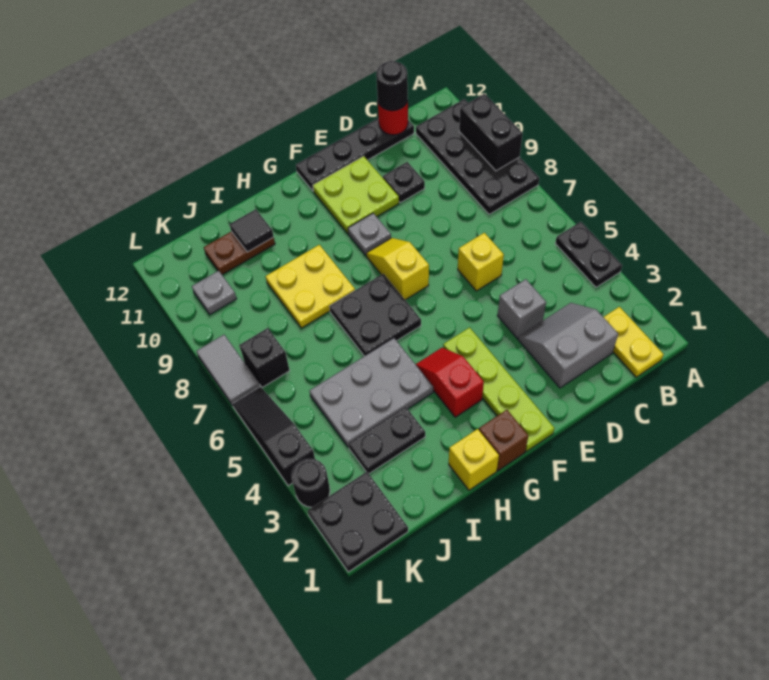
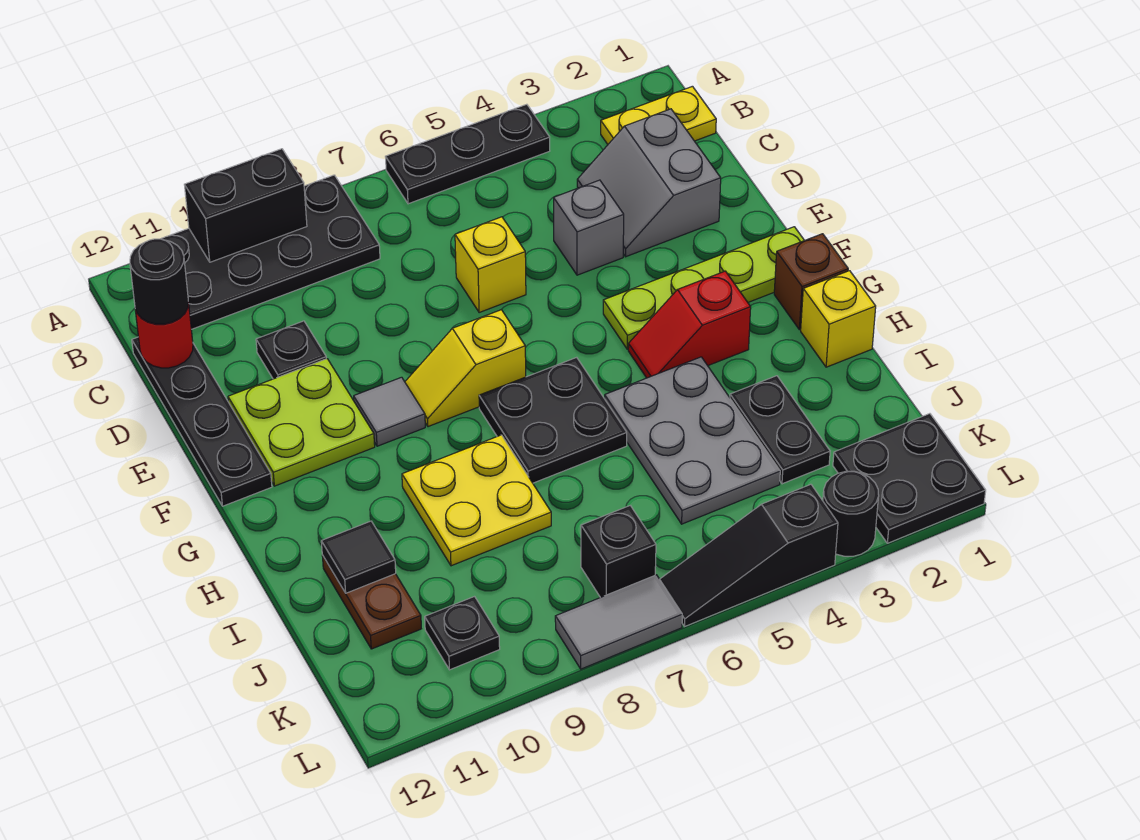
black plate A4:A5 level 1 -> black plate A4:A6 level 1
grey plate F9 level 1 -> grey tile F9 level 1
grey plate K10 level 1 -> black plate K10 level 1

